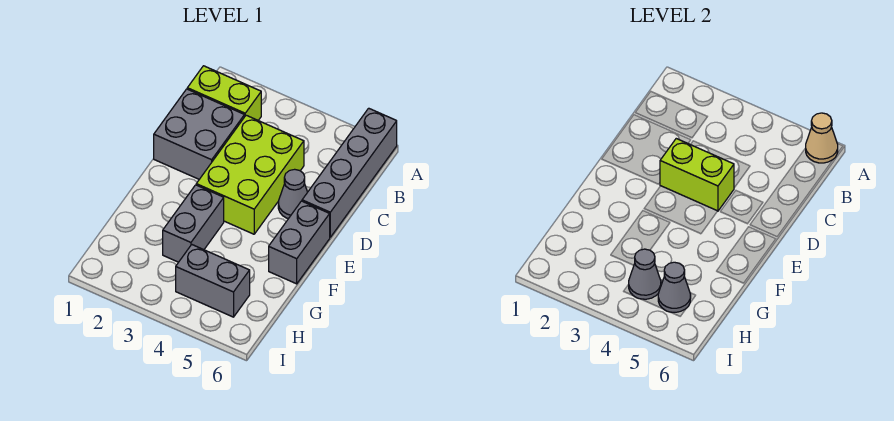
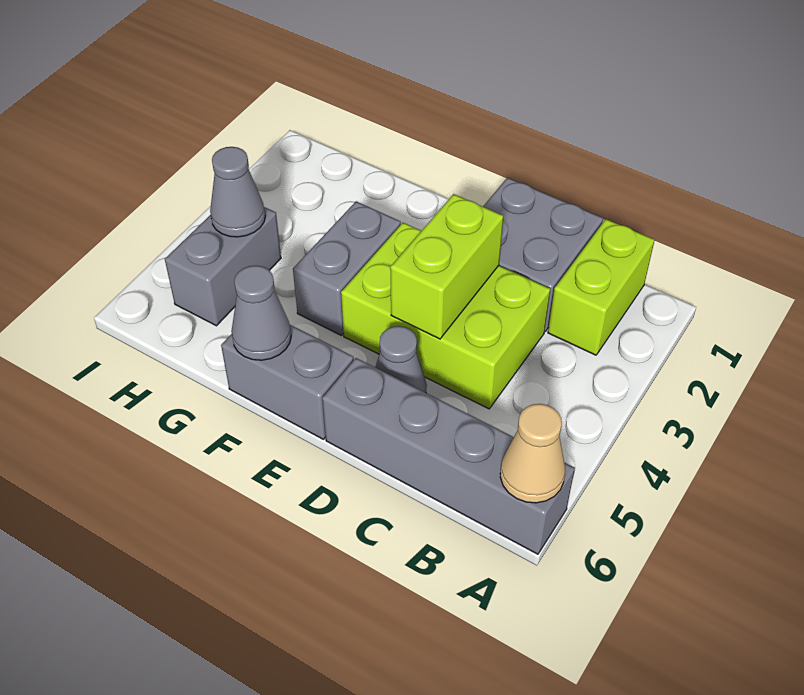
grey brick F3:G3 level 1 -> grey brick F3:F4 level 1
grey cone H5 level 2 -> grey cone F6 level 2

